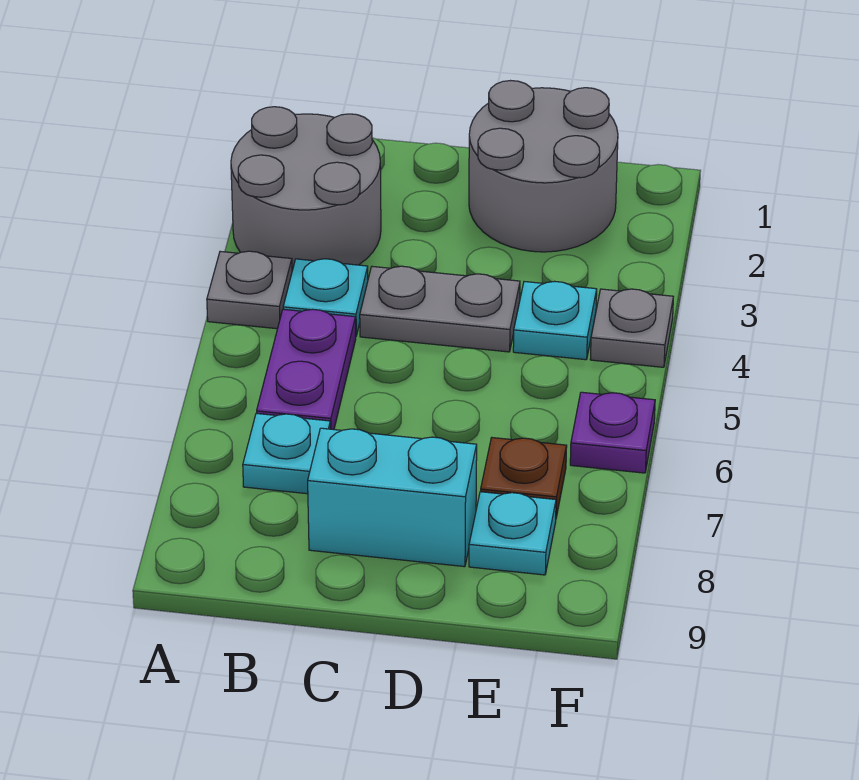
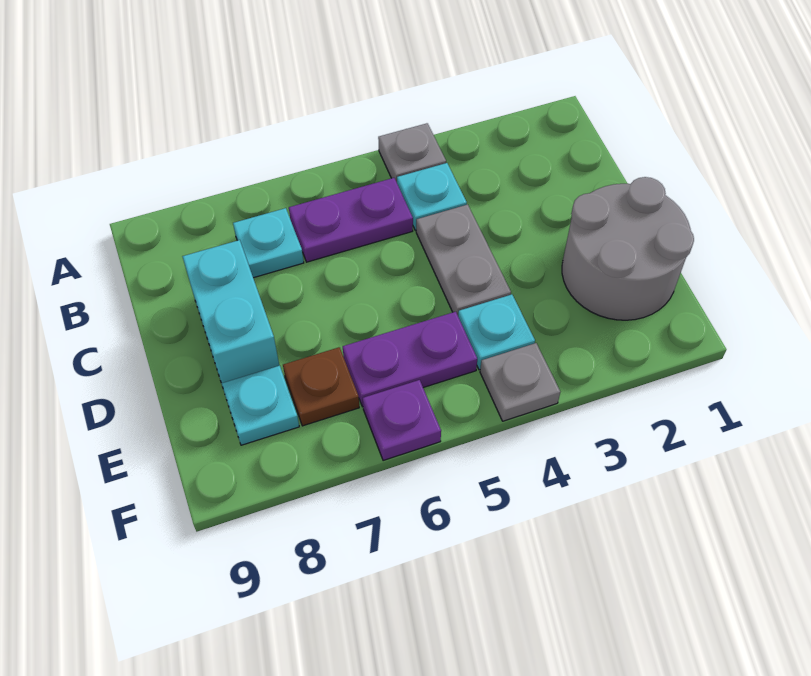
grey round brick A2:B3 level 1 -> none
none -> purple plate E5:E6 level 1

